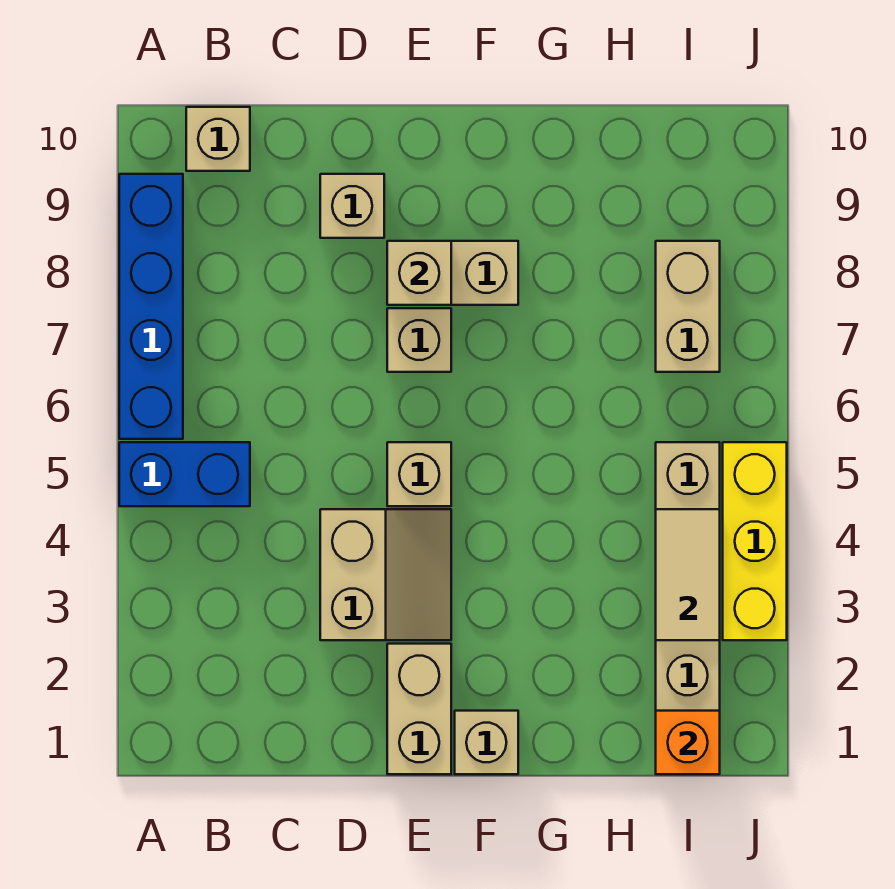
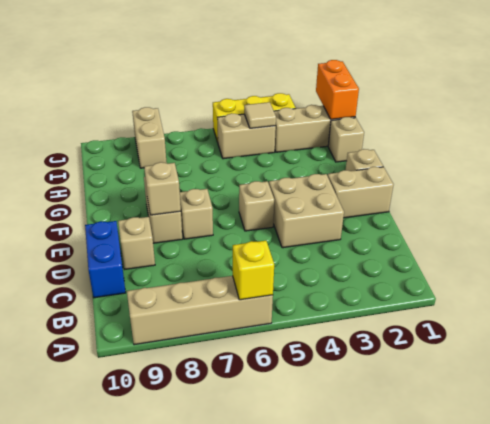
blue brick A5:B5 level 1 -> blue brick C10:D10 level 1
blue brick A6:A9 level 1 -> tan brick A6:A9 level 1
none -> yellow brick A6 level 2
tan brick B10 level 1 -> tan brick H1 level 1
tan slope D3:E4 level 1 top D -> tan brick D3:E4 level 1
orange brick I1 level 2 -> orange brick I1:J1 level 2
tan tile I3:I4 level 2 -> tan tile I4 level 2
tan brick I7:I8 level 1 -> tan brick I8:J8 level 1

